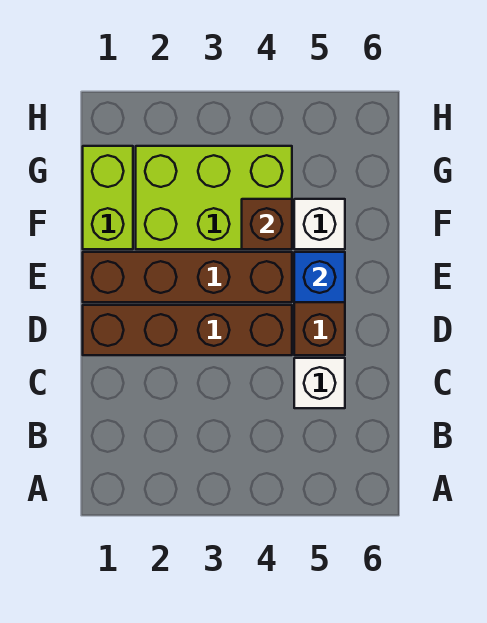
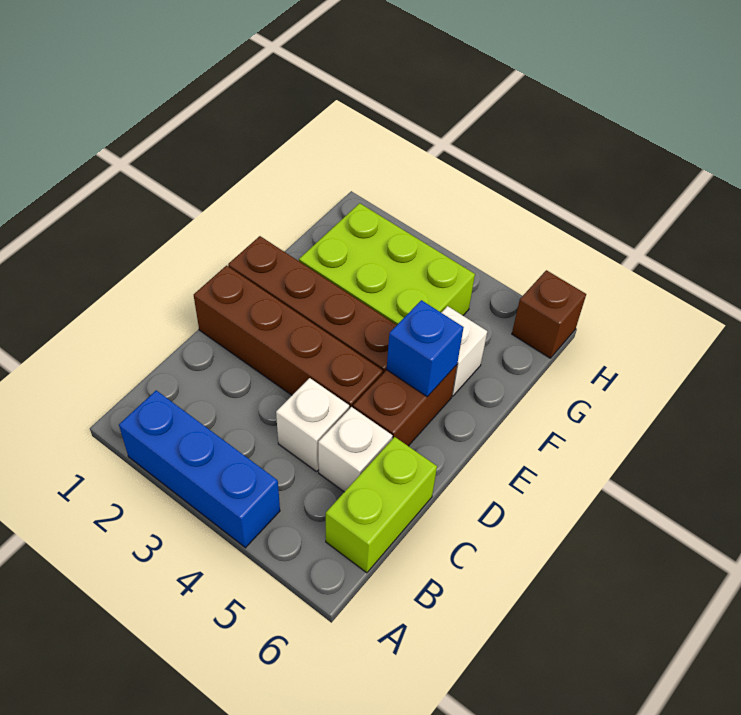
none -> blue brick A2:A4 level 1
none -> white brick C4 level 1
lime brick F1:G1 level 1 -> lime brick B6:C6 level 1
brown brick F4 level 2 -> brown brick H6 level 1

